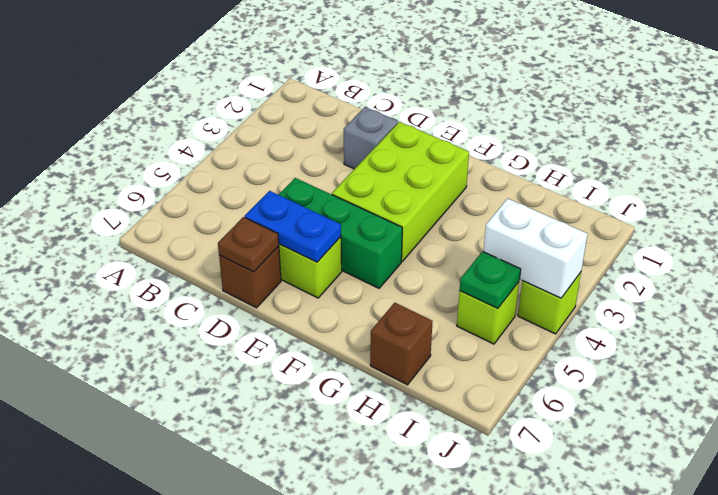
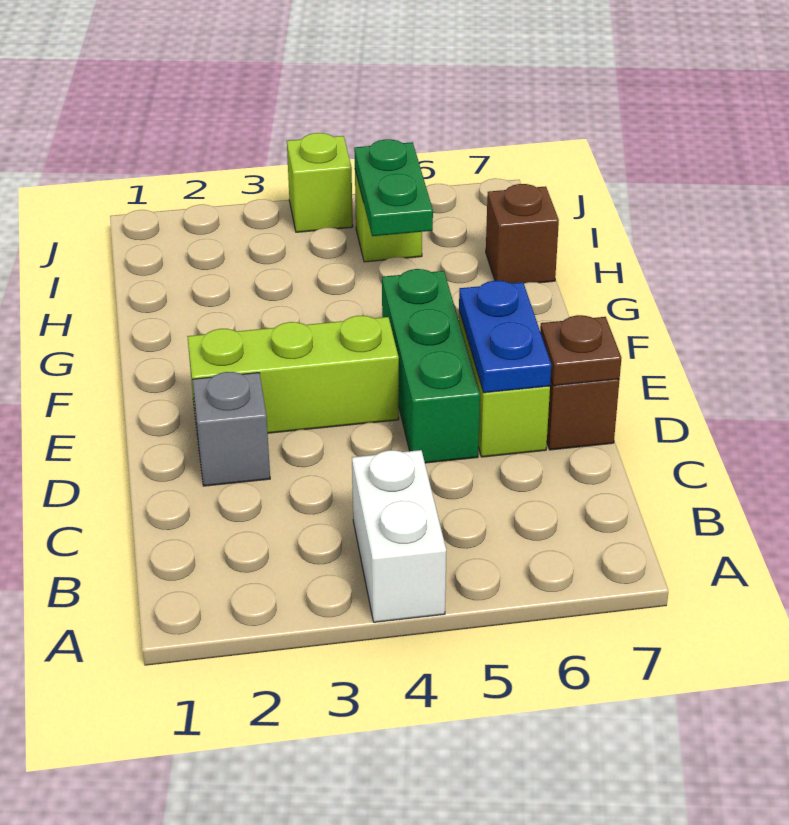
lime brick E2:F4 level 1 -> lime brick E2:E4 level 1
white brick I4:J4 level 2 -> white brick A4:B4 level 1
green plate I5 level 2 -> green plate H5:I5 level 2

